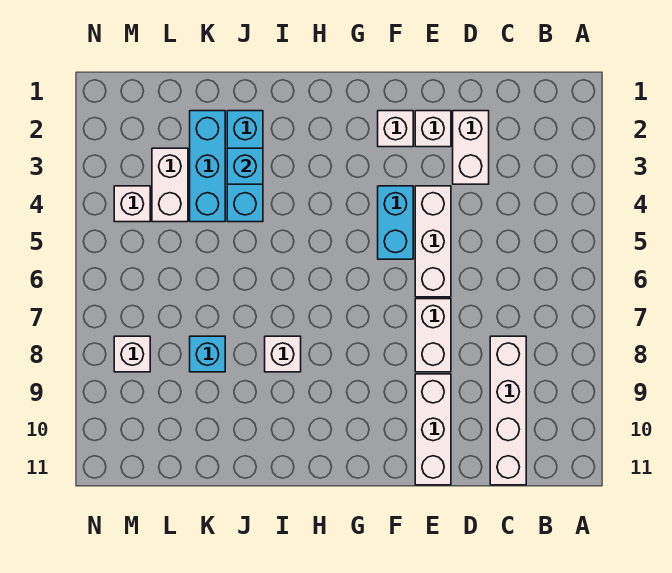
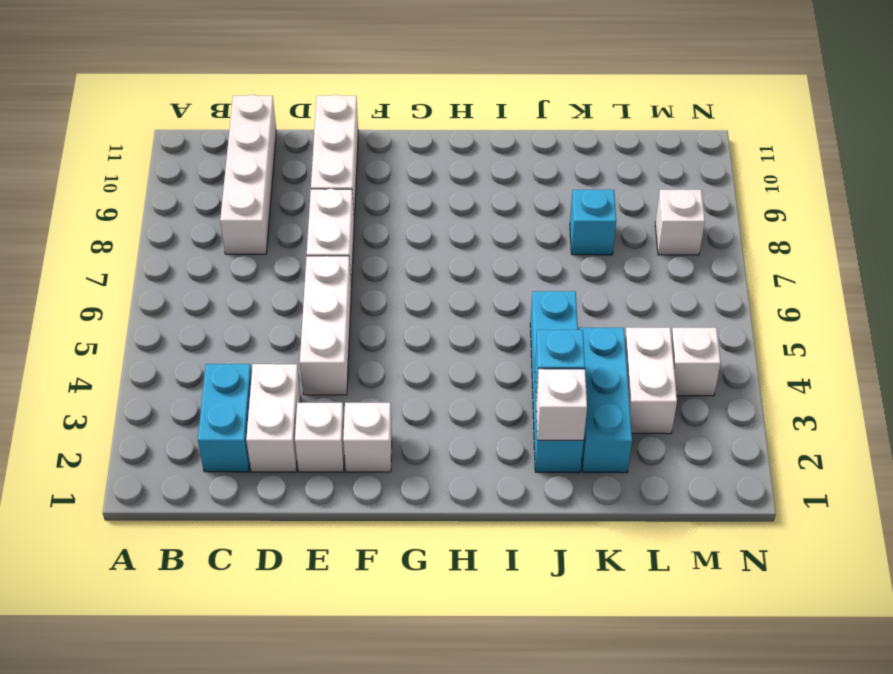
cyan brick F4:F5 level 1 -> cyan brick C2:C3 level 1
white brick I8 level 1 -> white brick J2 level 2
cyan brick J2:J4 level 1 -> cyan brick J2:J5 level 1

